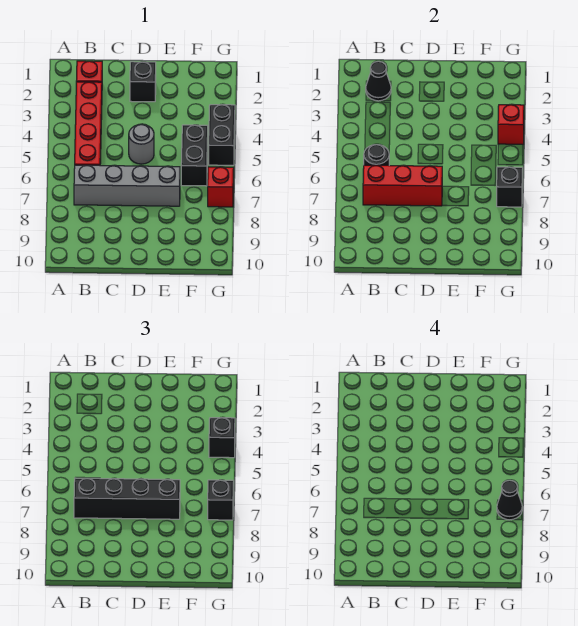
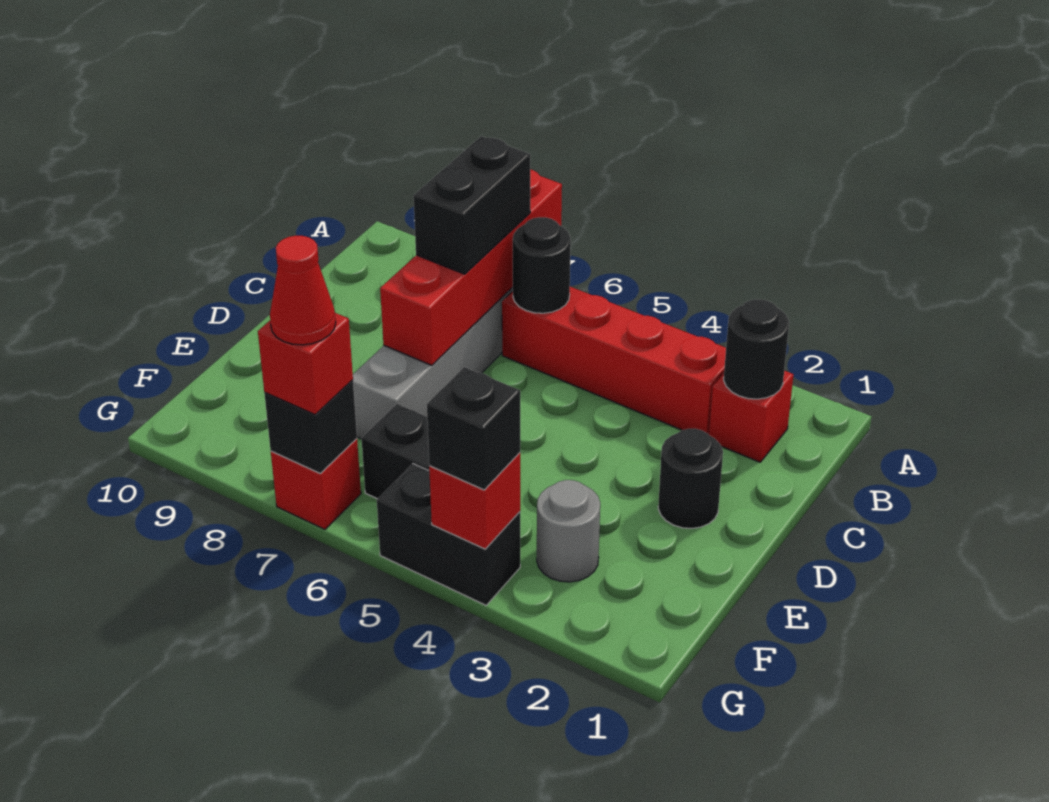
black cone B2 level 2 -> black round brick B2 level 2
red brick B7:D7 level 2 -> red brick A7:D7 level 2
black brick B7:E7 level 3 -> black brick B7:C7 level 3
black brick D2 level 1 -> black round brick D2 level 1
grey round brick D5 level 1 -> grey round brick F3 level 1
black brick G7 level 3 -> red brick G7 level 3
black cone G7 level 4 -> red cone G7 level 4

